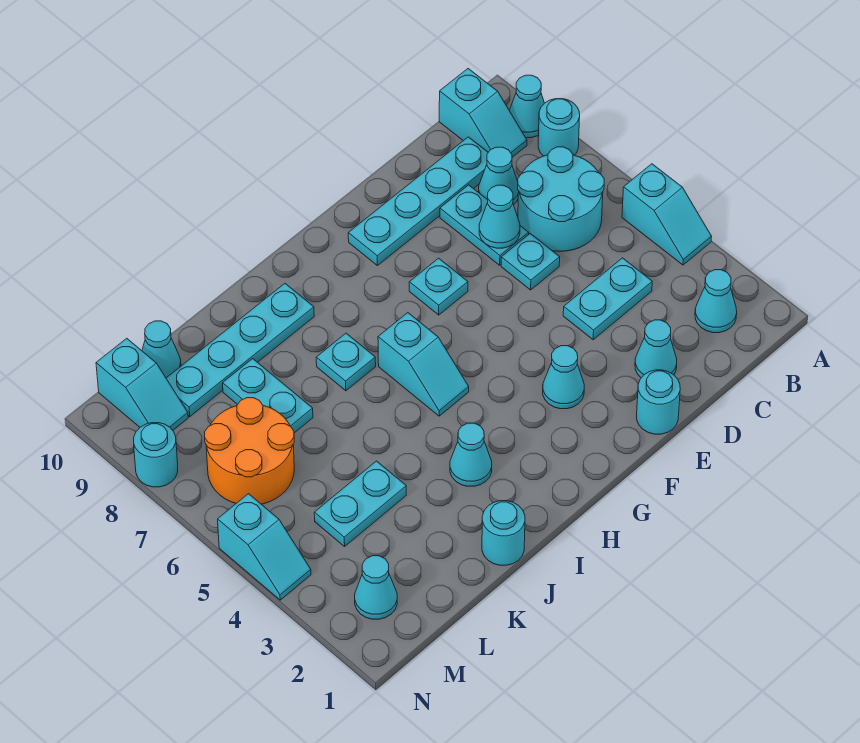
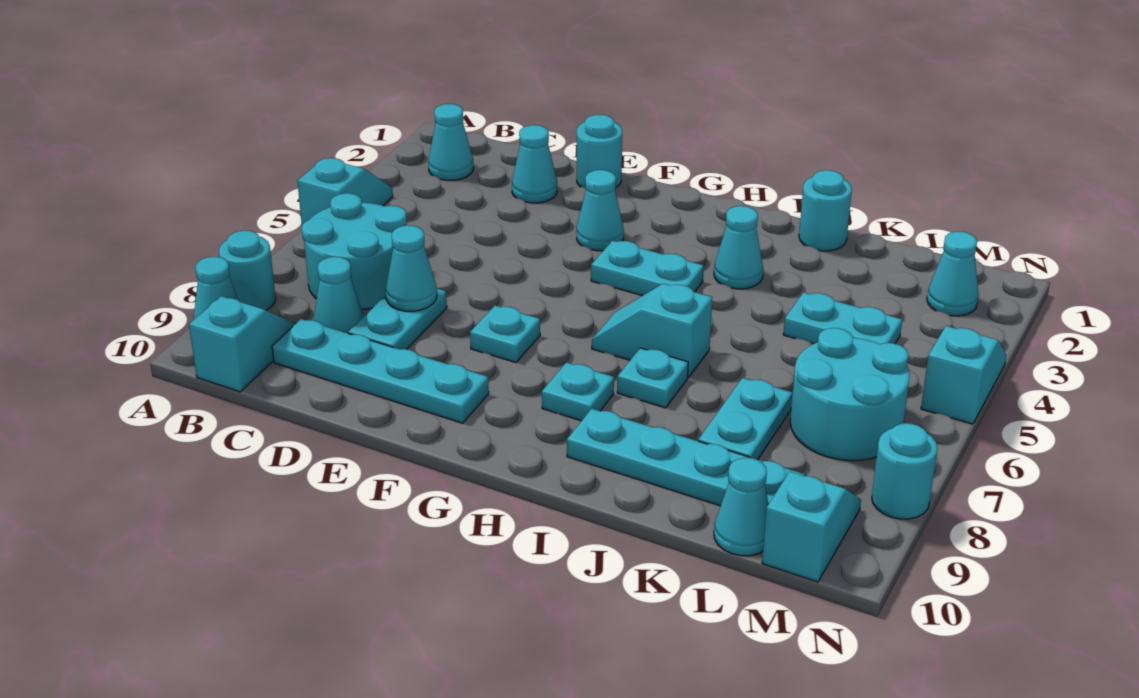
cyan plate C4:D4 level 1 -> cyan plate G4:H4 level 1
cyan plate D6 level 1 -> cyan plate H8 level 1
cyan slope H5:H6 level 1 top 6 -> cyan slope H6:I6 level 1 top I
orange round brick L6:M7 level 1 -> cyan round brick L6:M7 level 1

